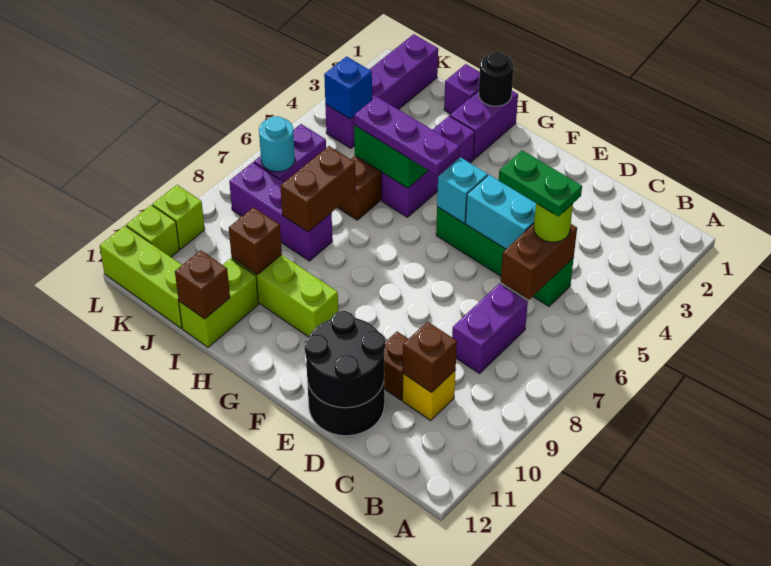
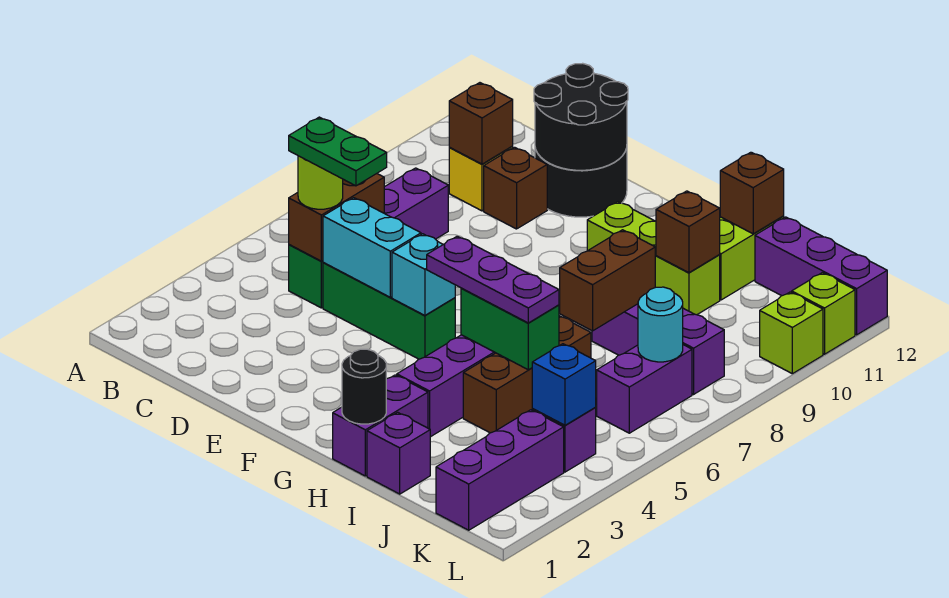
lime brick J12:L12 level 1 -> purple brick J12:L12 level 1

